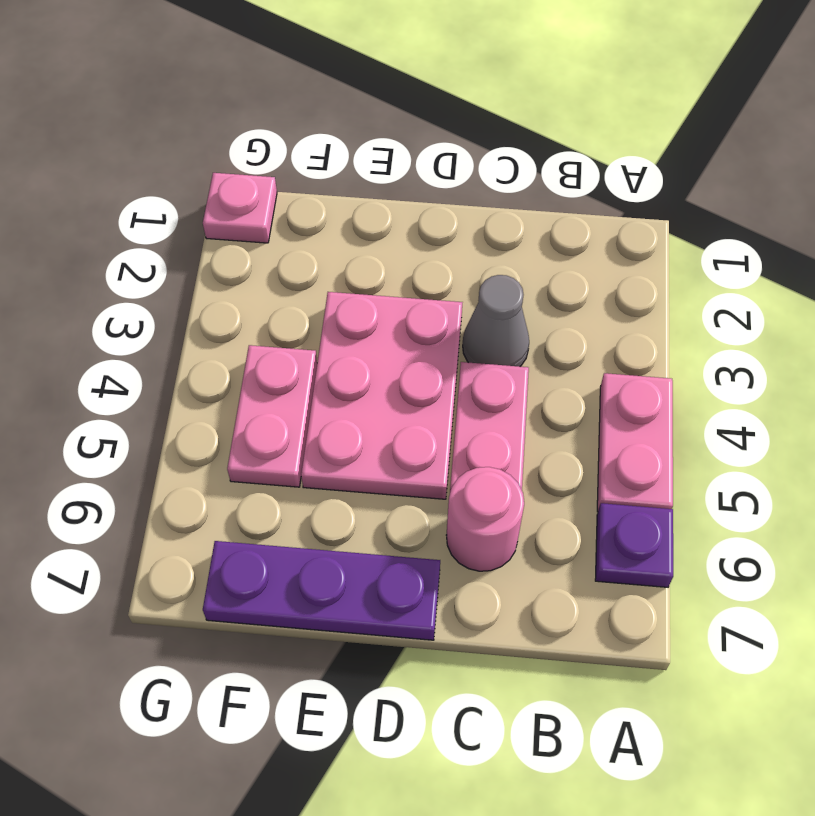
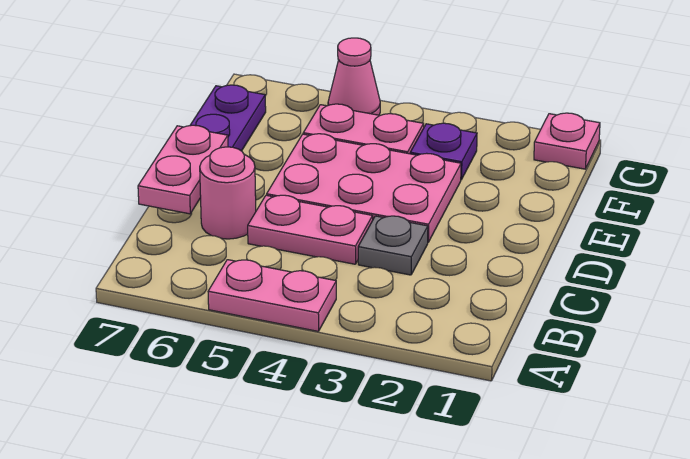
purple plate A6 level 1 -> purple plate F3 level 1
grey cone C3 level 1 -> grey plate C3 level 1
none -> pink plate C7:D7 level 2
none -> pink cone G5 level 1

